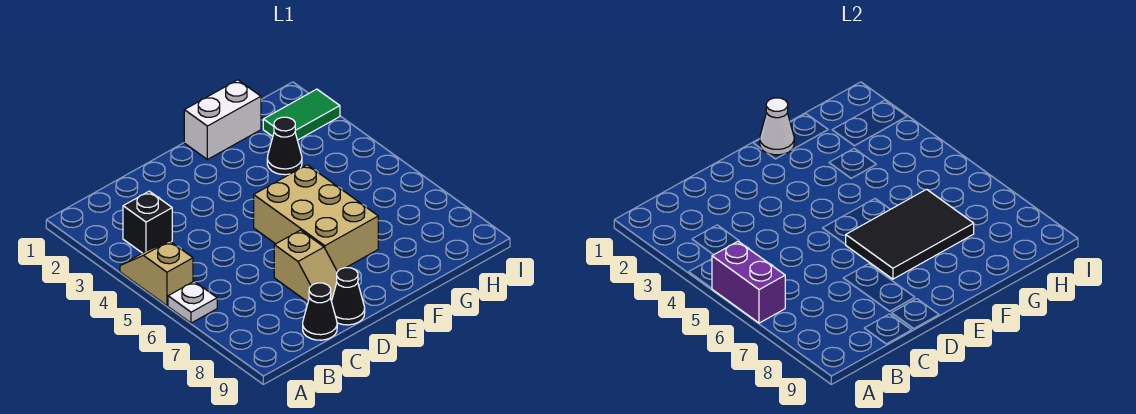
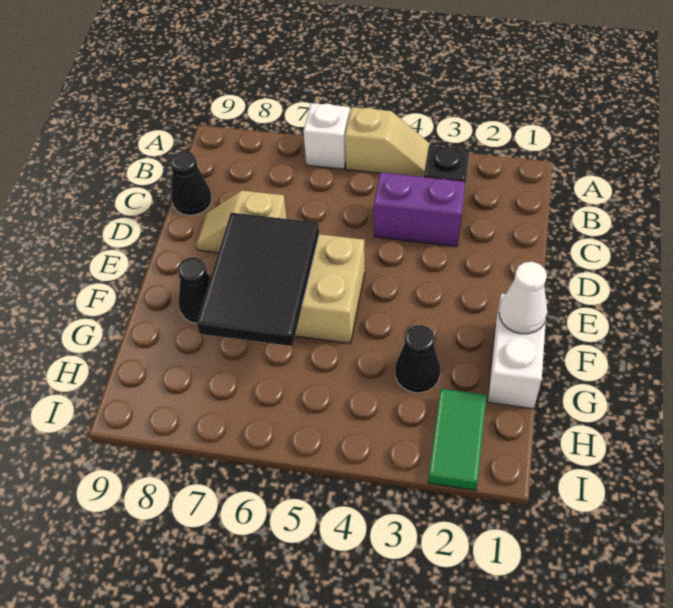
purple brick A5:A6 level 2 -> purple brick C3:C4 level 1
white plate A6 level 1 -> white brick A6 level 1
black cone D9 level 1 -> black cone F8 level 1

